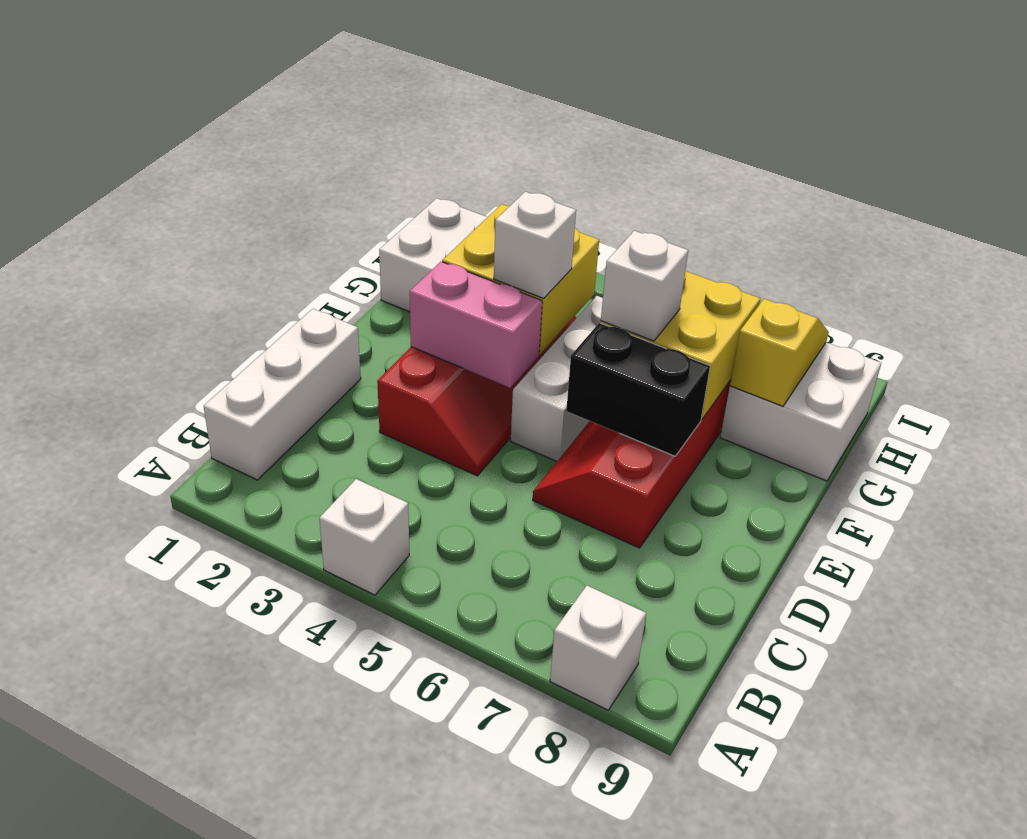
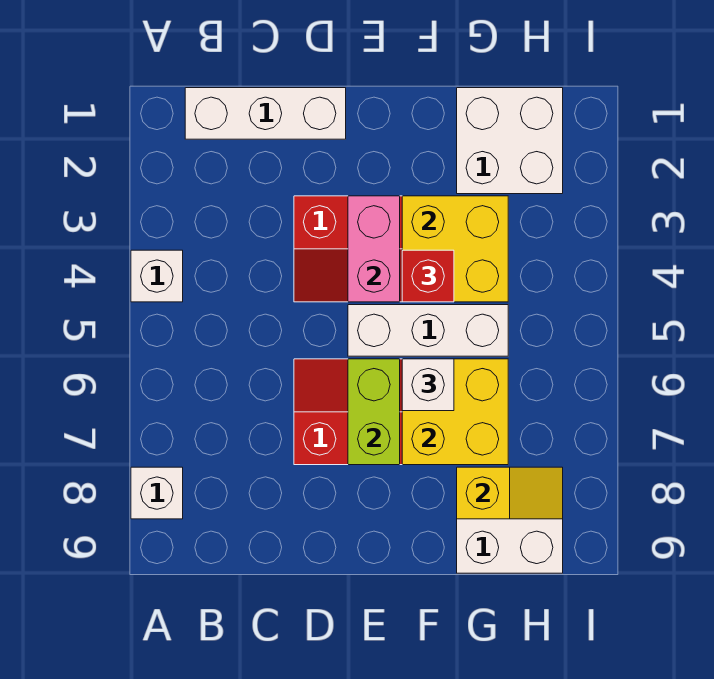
black brick E6:E7 level 2 -> lime brick E6:E7 level 2
white brick F4 level 3 -> red brick F4 level 3

